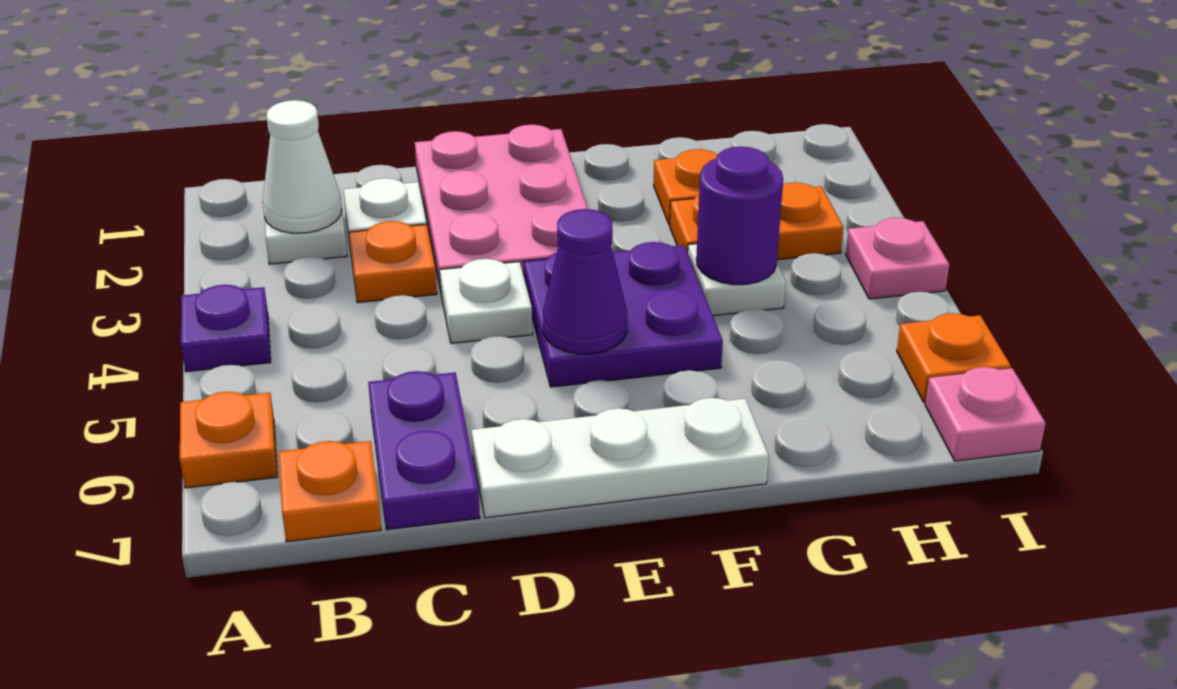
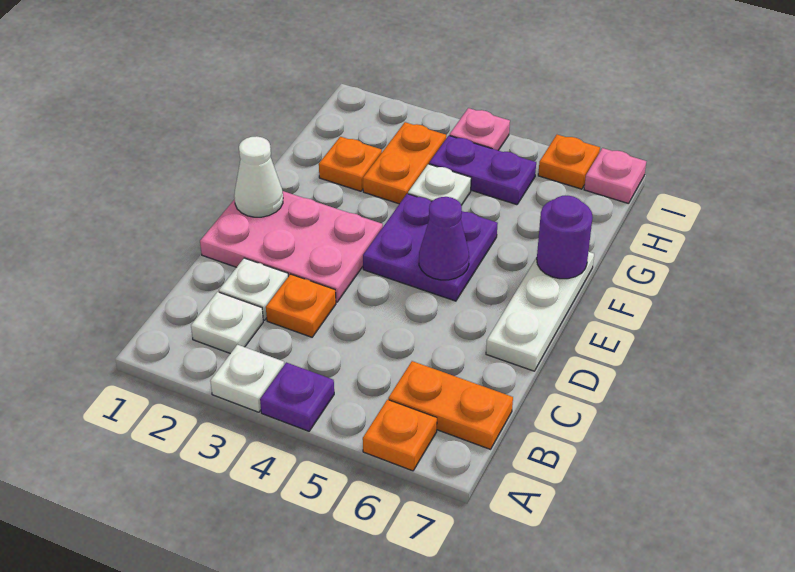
white cone B2 level 2 -> white cone E1 level 2
orange plate B7 level 1 -> orange plate B6:B7 level 1
purple plate C6:C7 level 1 -> purple plate H4:H5 level 1
white plate D4 level 1 -> white plate A3 level 1
purple round brick G4 level 2 -> purple round brick F7 level 2

